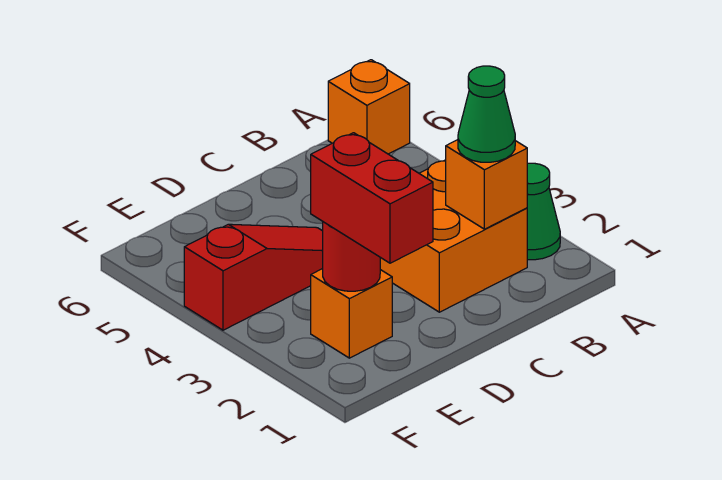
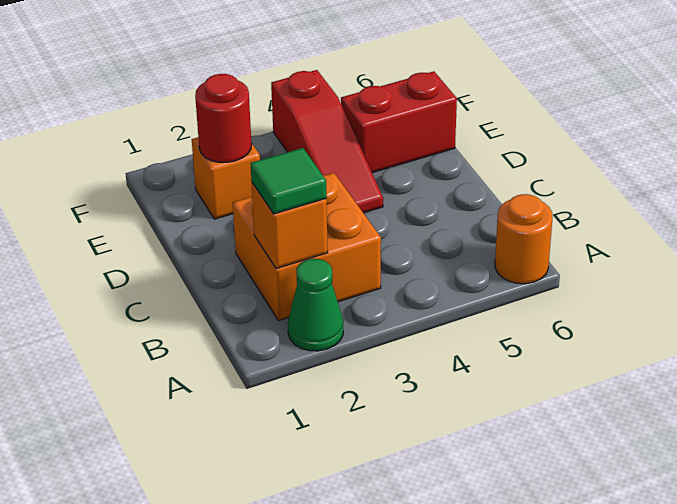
orange brick A6 level 1 -> orange round brick A6 level 1
green cone B2 level 3 -> green tile B2 level 3
red brick E1:E2 level 3 -> red brick E5:E6 level 1

